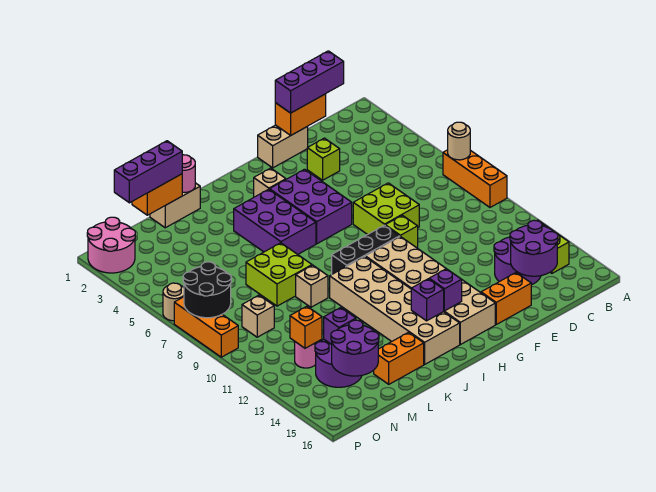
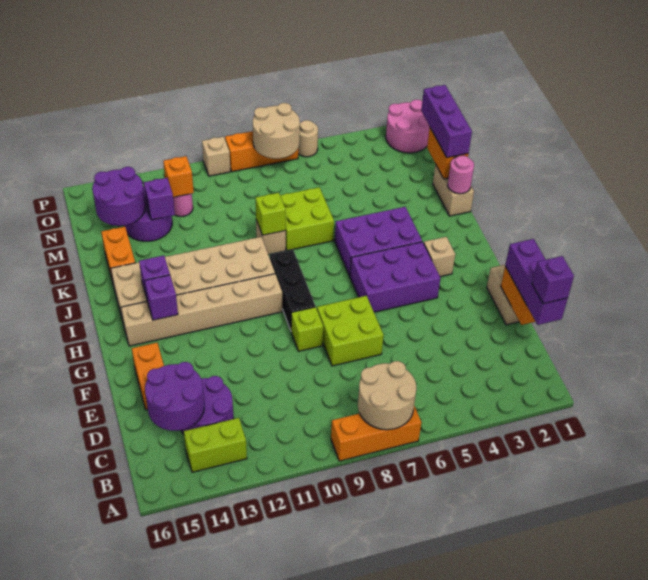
tan round brick A7 level 2 -> tan round brick A7:B8 level 2
none -> purple brick C1 level 4
lime brick E3 level 1 -> lime brick K9 level 2
tan brick G10:H15 level 1 -> tan brick H10:H15 level 1
tan brick N9 level 1 -> tan brick P10 level 1
black round brick O7:P8 level 2 -> tan round brick O7:P8 level 2

